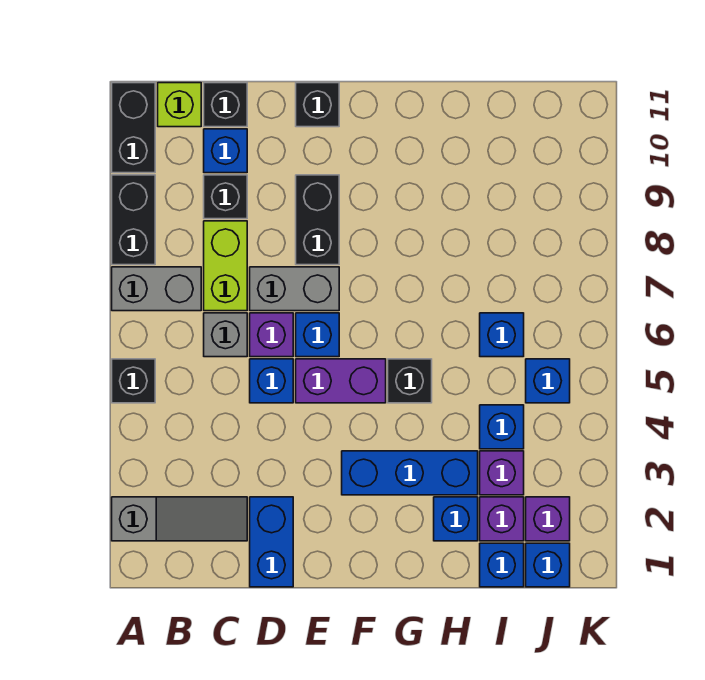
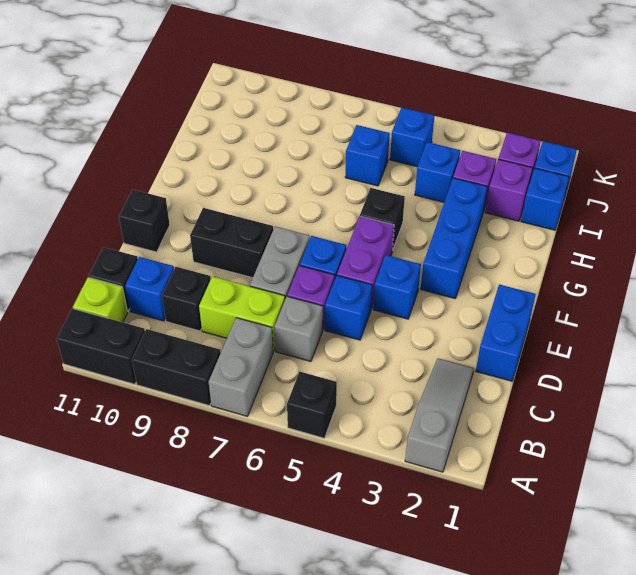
blue brick D1:D2 level 1 -> blue brick D1:E1 level 1
blue brick H2 level 1 -> blue brick E4 level 1

